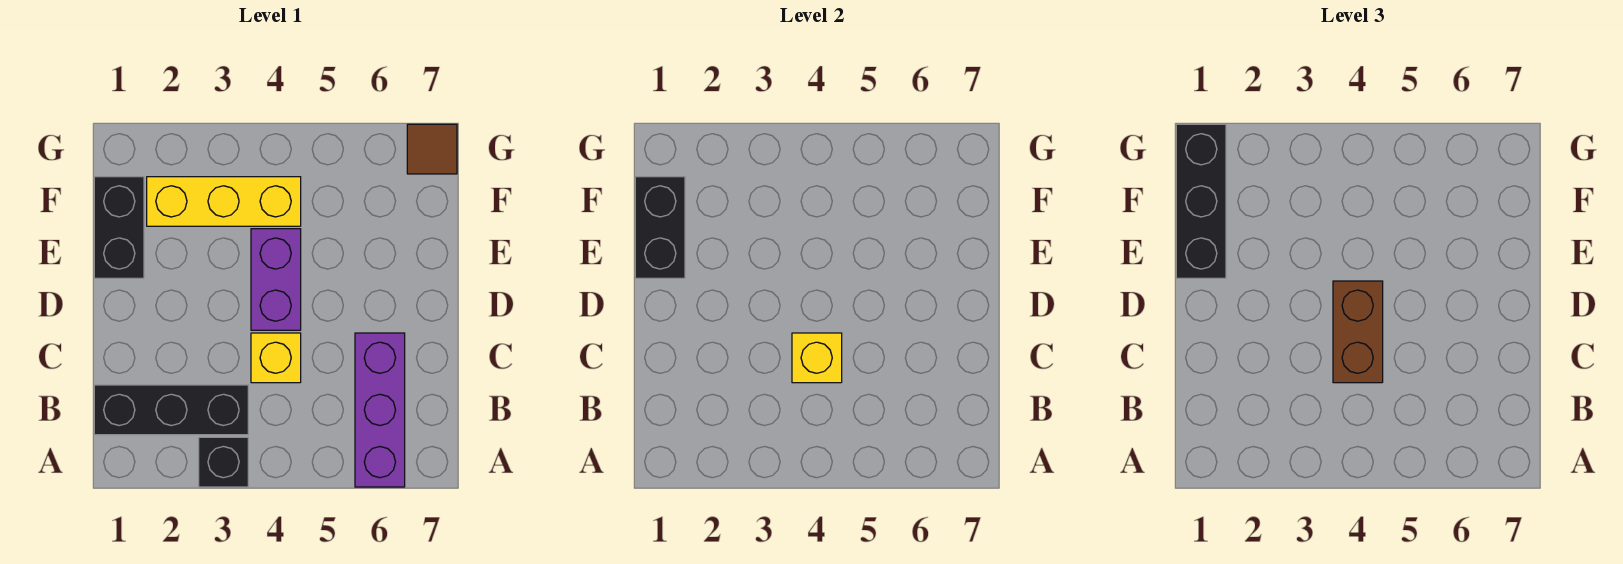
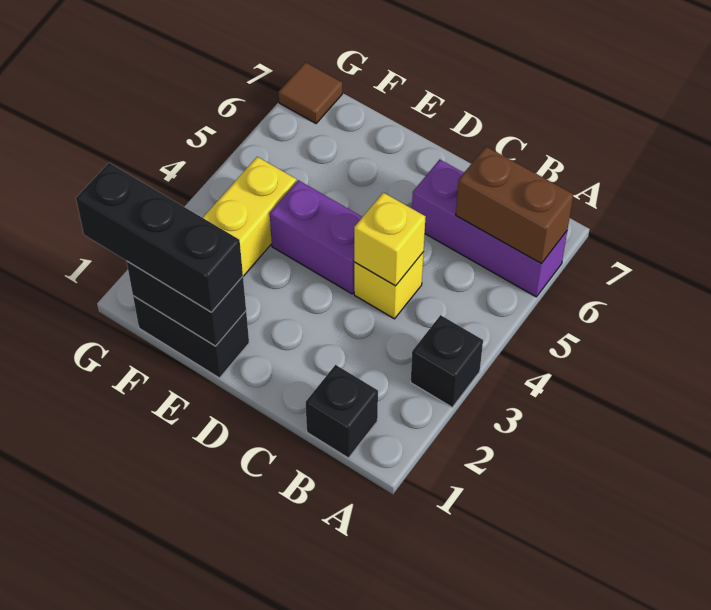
black brick B1:B3 level 1 -> black brick B1 level 1
brown brick C4:D4 level 3 -> brown brick A6:B6 level 2

